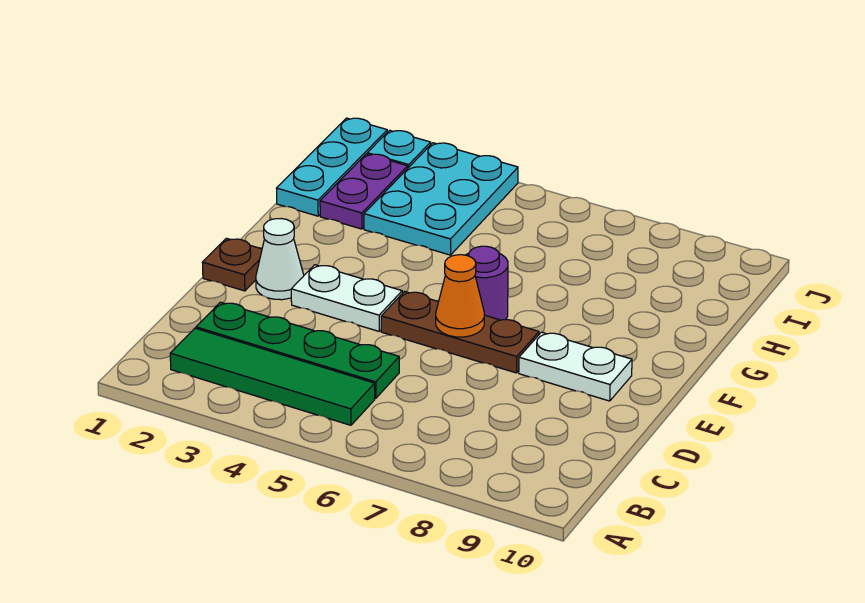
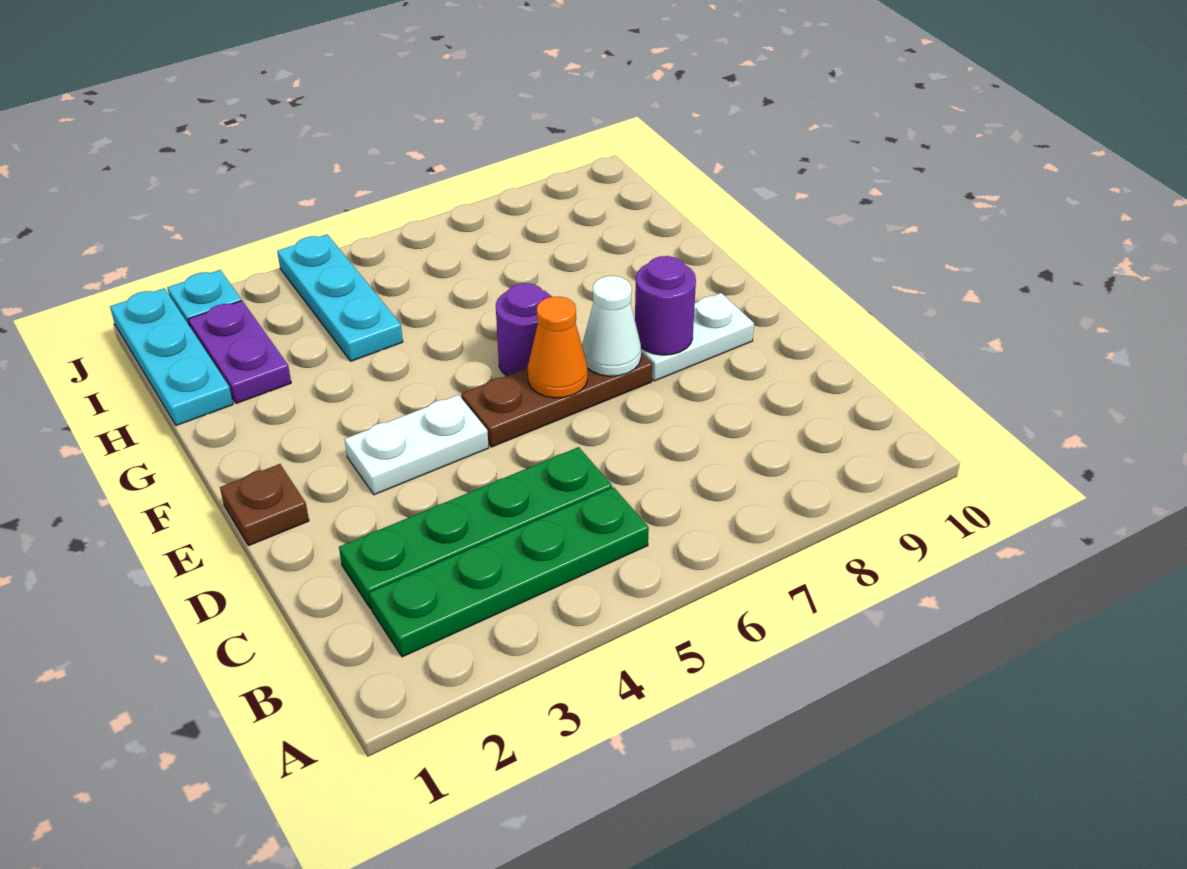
green tile B2:B5 level 1 -> green plate B2:B5 level 1
white cone E2 level 1 -> white cone E7 level 2
none -> purple round brick E8 level 2
cyan plate H3:J4 level 1 -> cyan plate H4:J4 level 1

